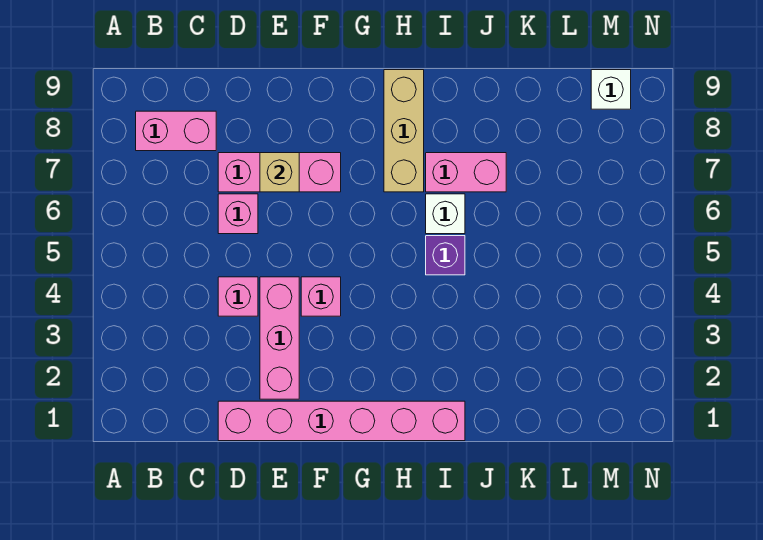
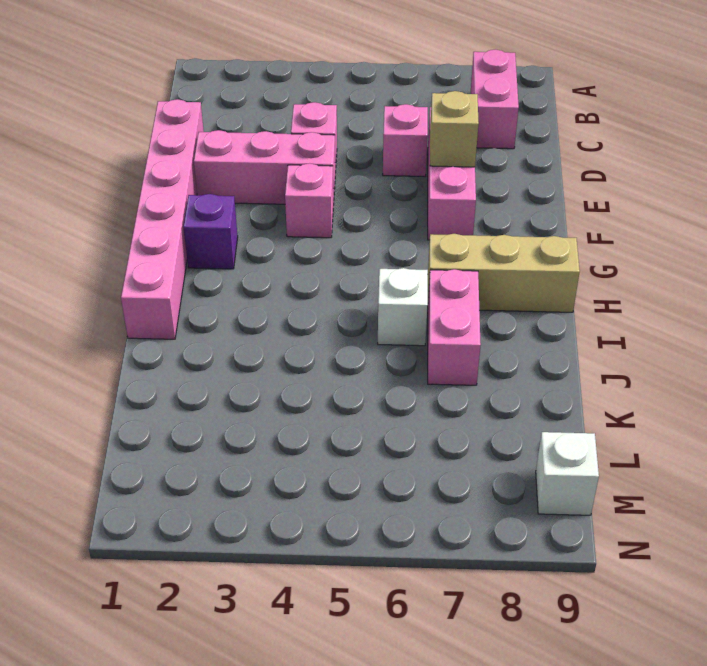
purple brick I5 level 1 -> purple brick G2 level 1

